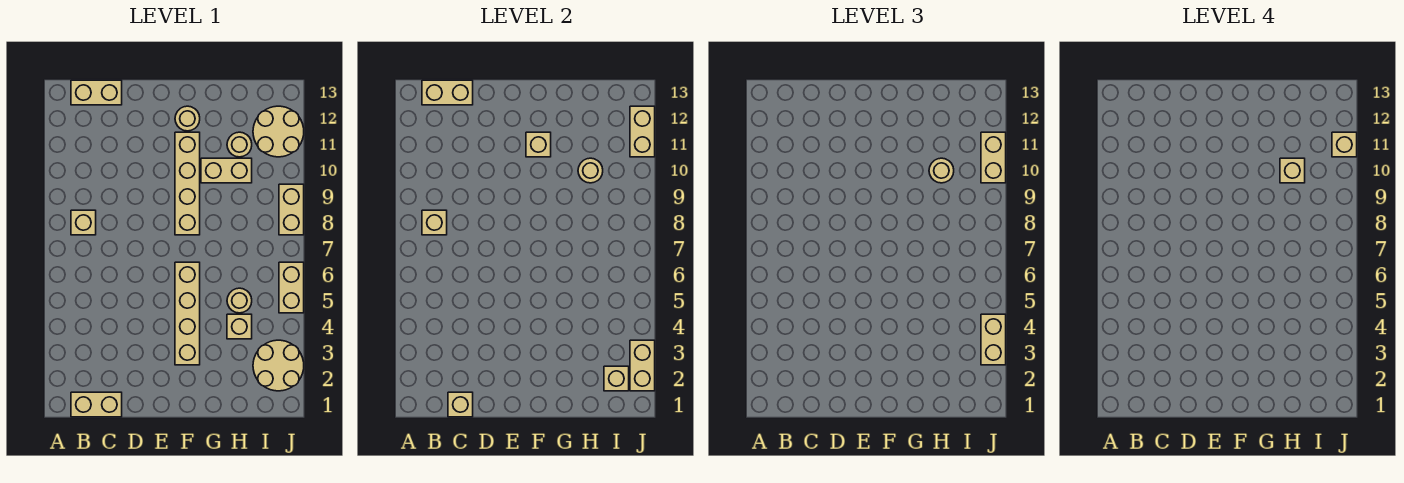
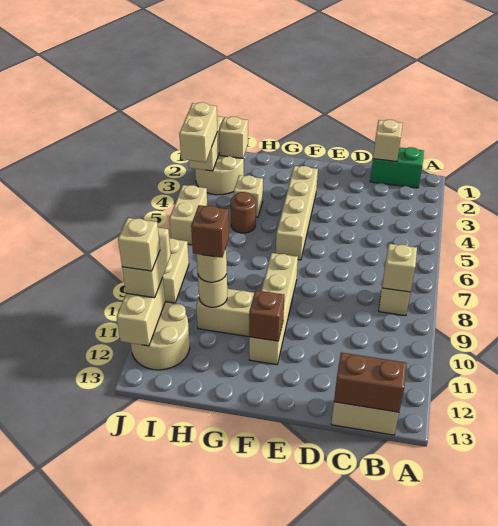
tan brick B1:C1 level 1 -> green brick B1:C1 level 1
tan brick B13:C13 level 2 -> brown brick B13:C13 level 2
tan brick F11 level 2 -> brown brick F11 level 2
tan round brick F12 level 1 -> none
tan round brick H5 level 1 -> brown round brick H5 level 1
tan brick H10 level 4 -> brown brick H10 level 4
tan round brick H11 level 1 -> none

